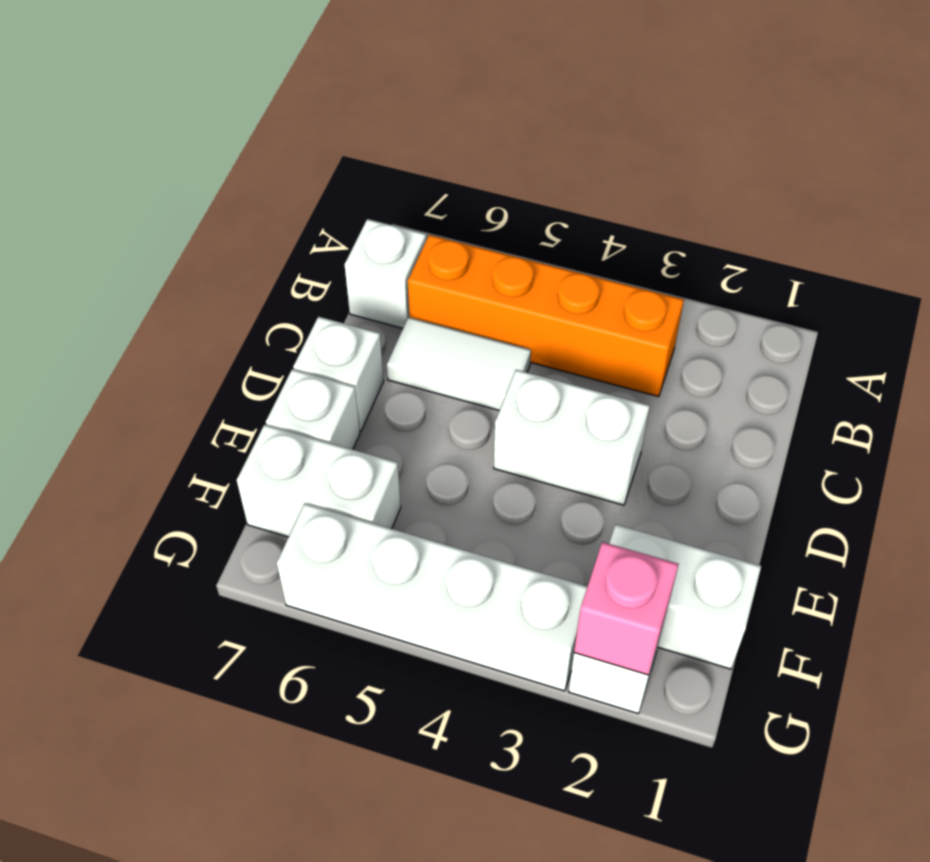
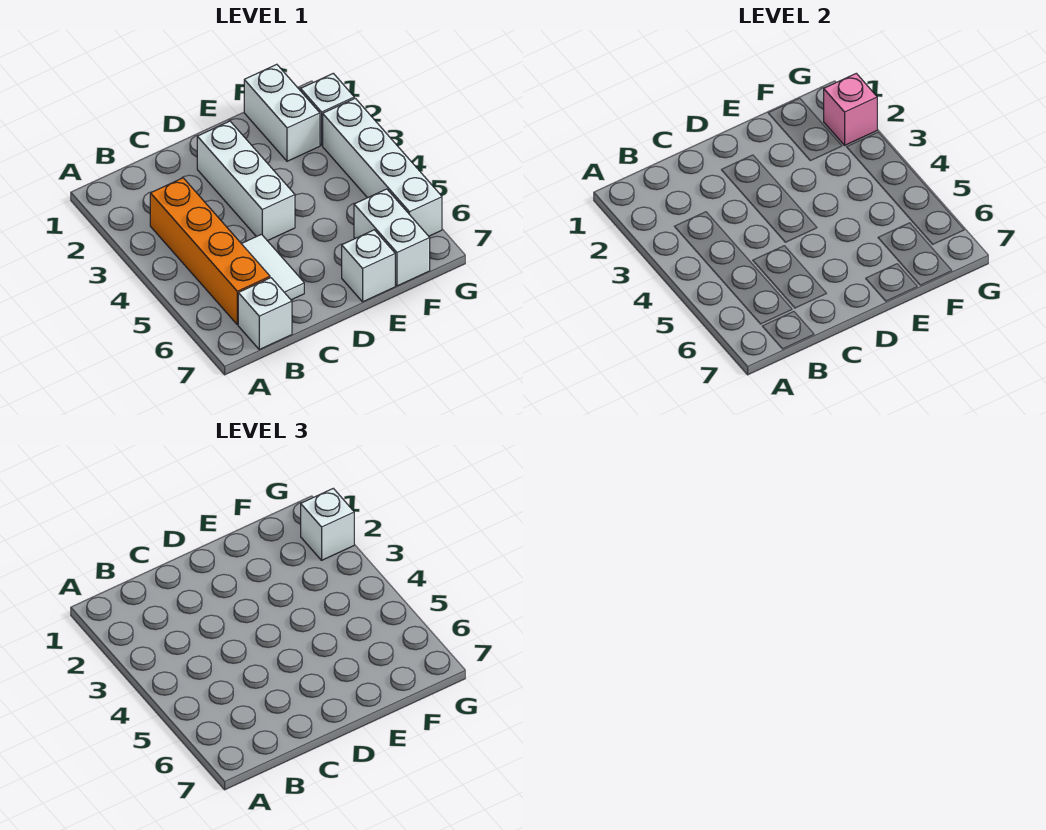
white brick D3:D4 level 1 -> white brick D2:D4 level 1
white brick D7 level 1 -> white brick G2 level 3

